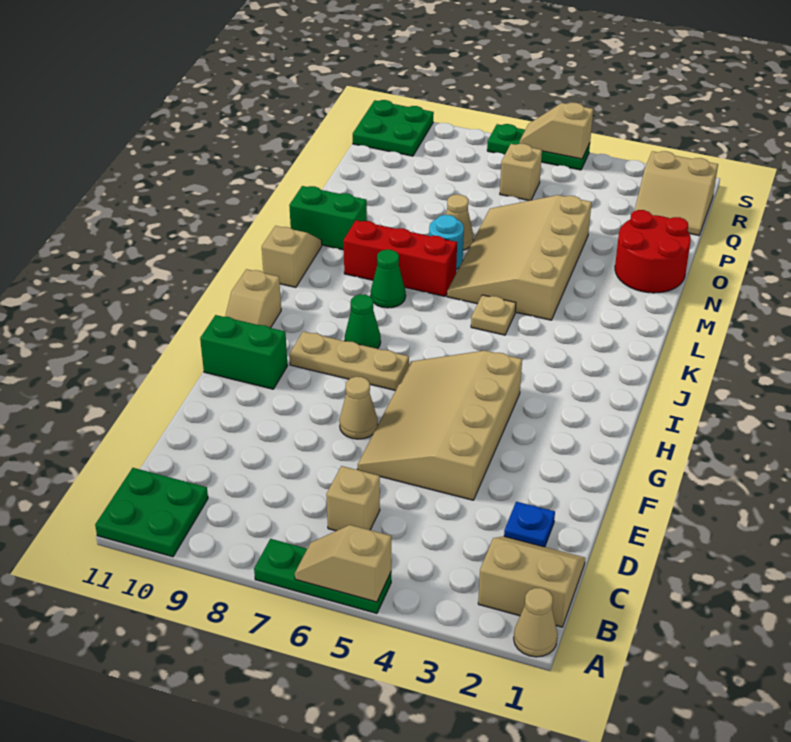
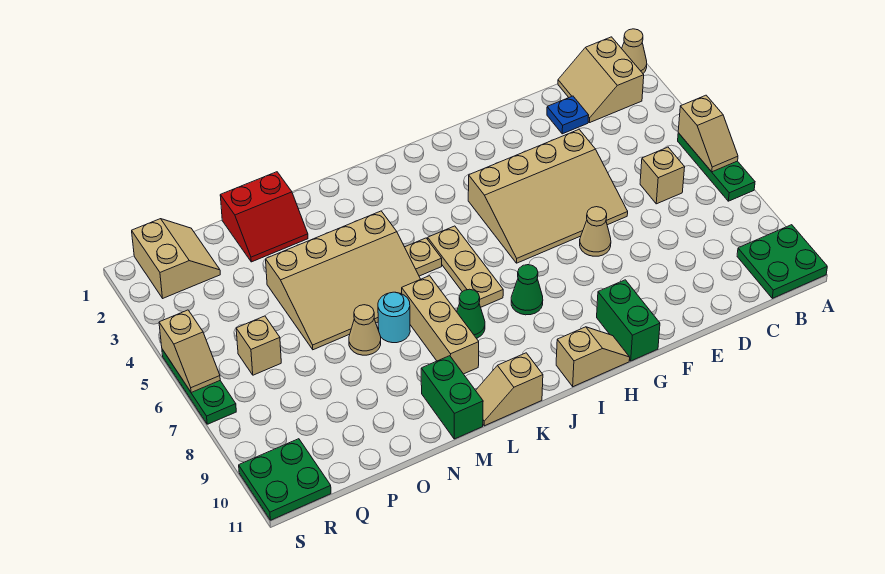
tan plate H7:H9 level 1 -> tan plate J5:J7 level 1
red brick L7:L9 level 1 -> tan brick L7:L9 level 1
red round brick N1:O2 level 1 -> red slope N1:O2 level 1 top 1

